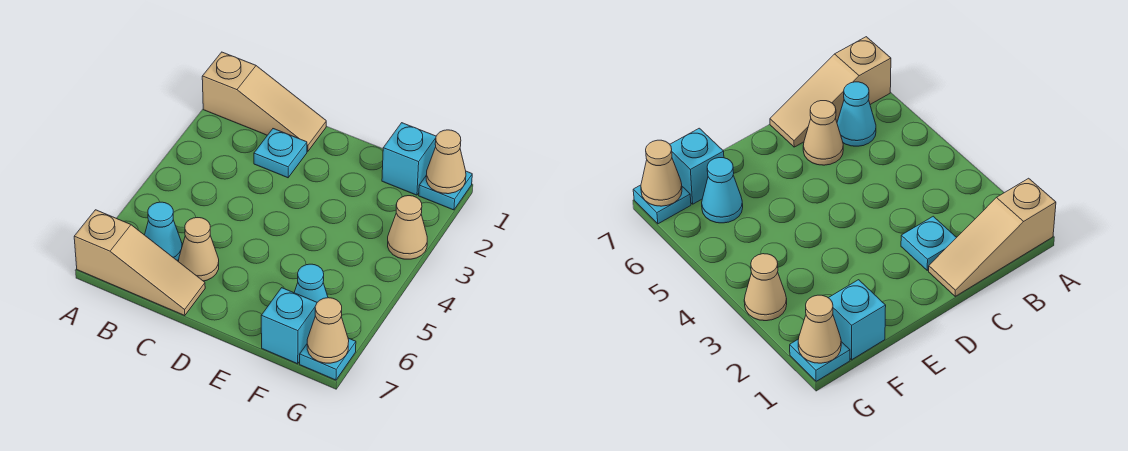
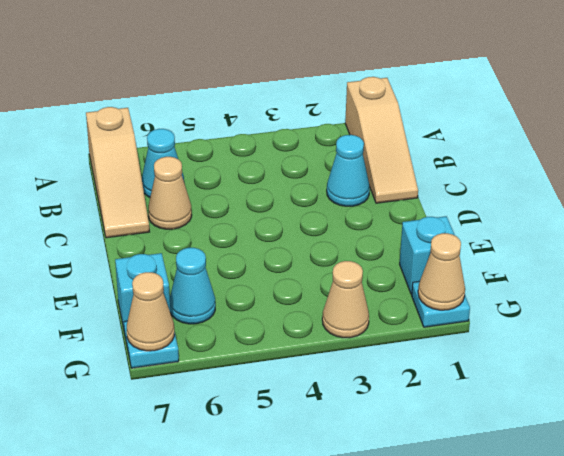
cyan plate C2 level 1 -> cyan cone C2 level 1

